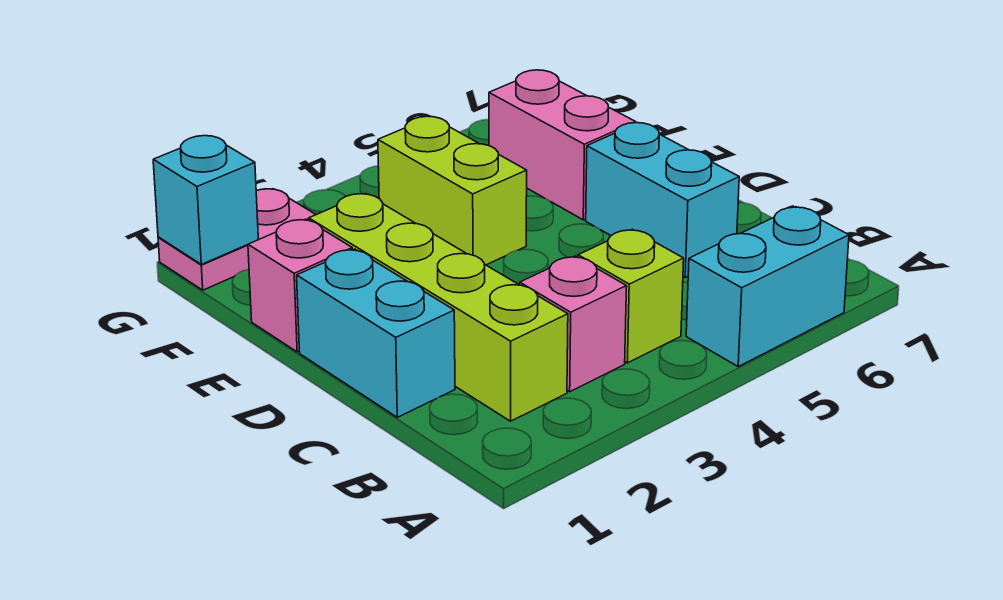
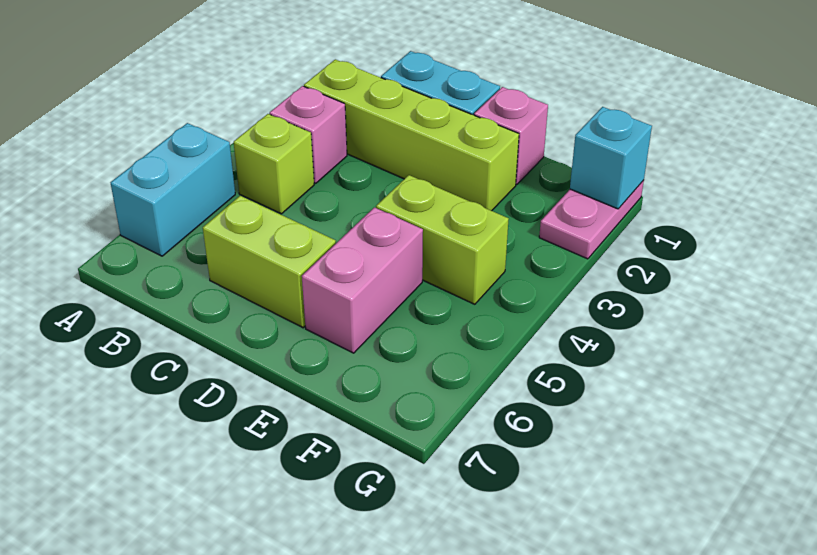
cyan brick C6:D6 level 1 -> lime brick C6:D6 level 1
pink brick E6:F6 level 1 -> pink brick E5:E6 level 1

